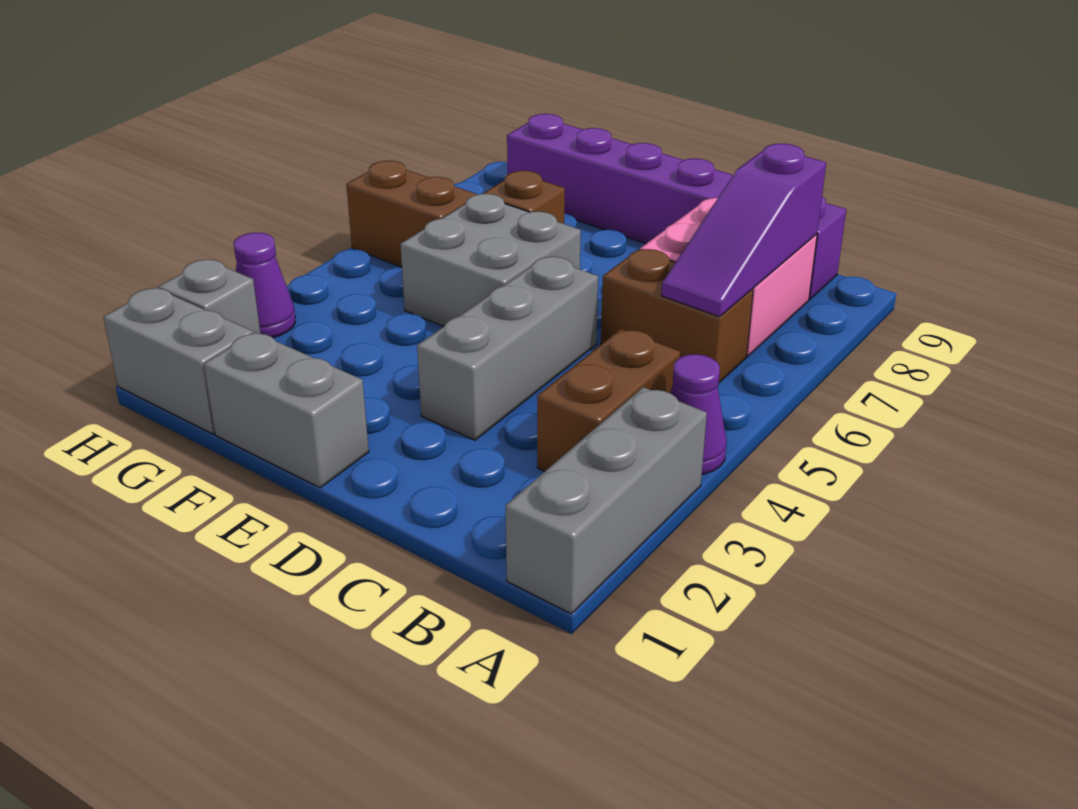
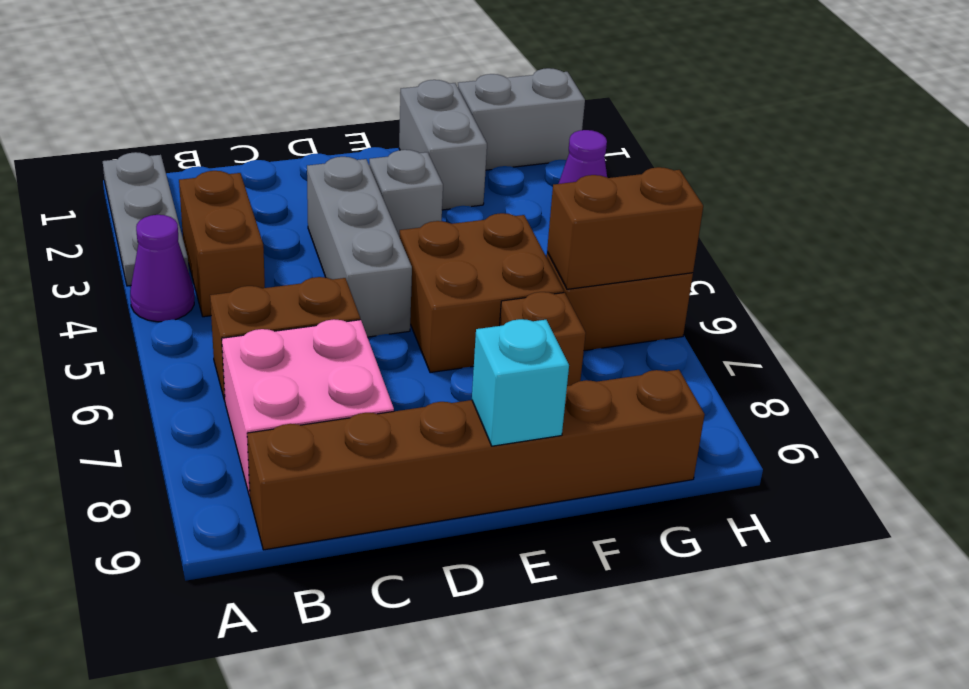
grey brick A1:A3 level 1 -> grey plate A1:A3 level 1
purple slope B6:B8 level 2 top 8 -> none
purple brick B9:G9 level 1 -> brown brick B9:G9 level 1
grey brick E1:F1 level 1 -> grey brick F1:F2 level 1
grey brick E5:F6 level 1 -> brown brick E5:F6 level 1
none -> cyan brick E9 level 2
none -> brown brick G6:H6 level 2
grey brick H2 level 1 -> grey brick E3 level 1

